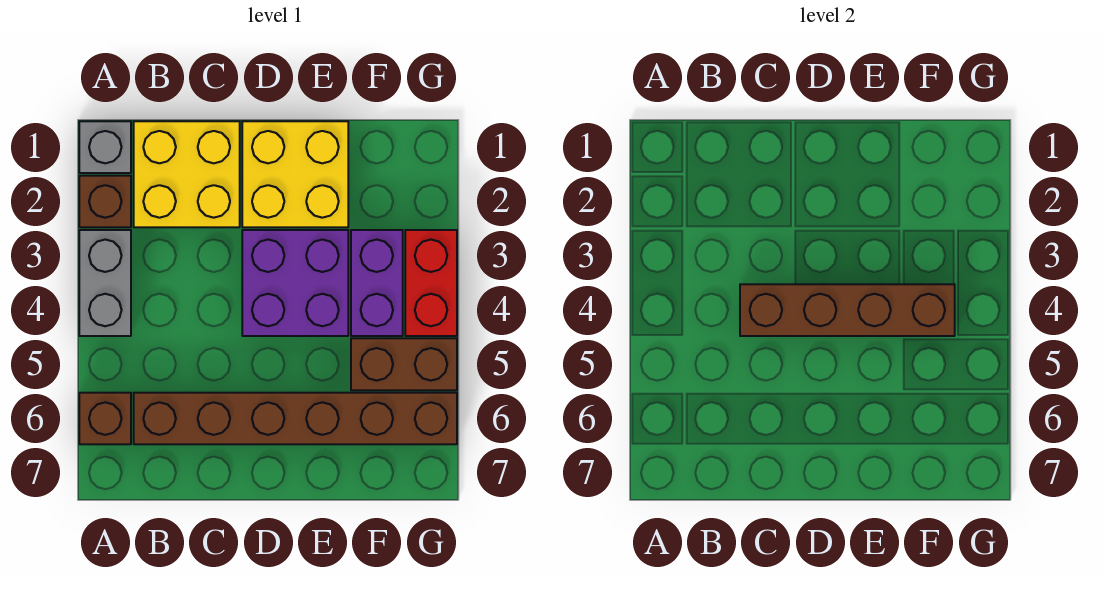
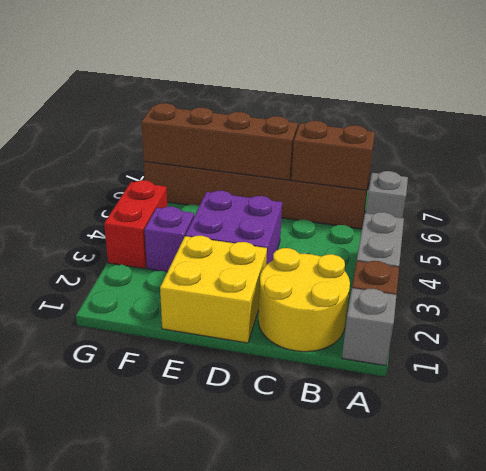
brown brick A6 level 1 -> grey brick A6 level 1
yellow brick B1:C2 level 1 -> yellow round brick B1:C2 level 1
brown brick C4:F4 level 2 -> brown brick D6:G6 level 2
purple brick F3:F4 level 1 -> purple brick F3 level 1
brown brick F5:G5 level 1 -> brown brick B6:C6 level 2

